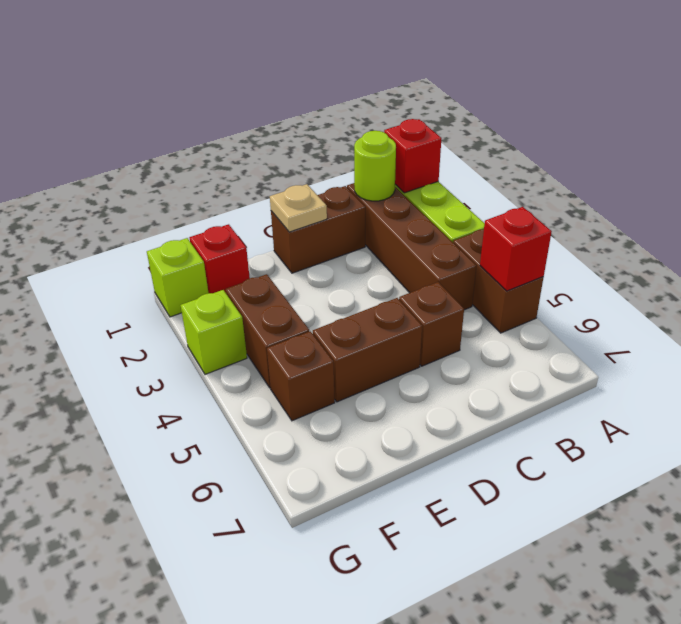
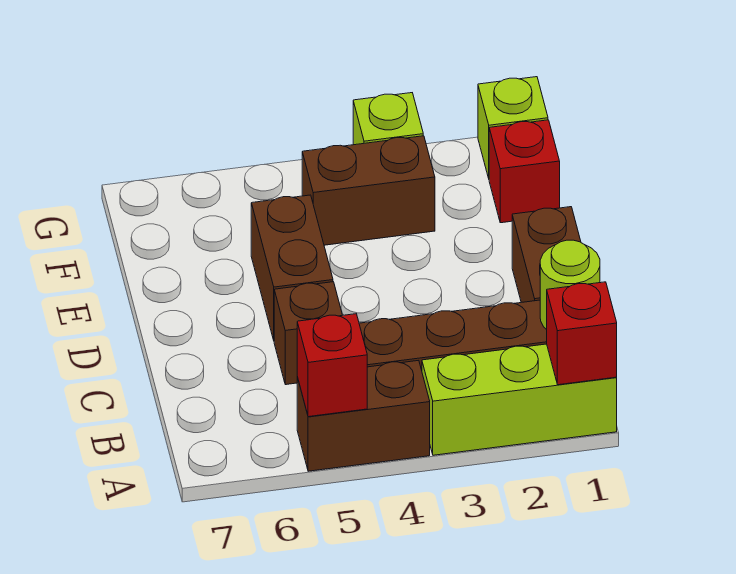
tan plate D1 level 2 -> none
brown brick F5 level 1 -> none

